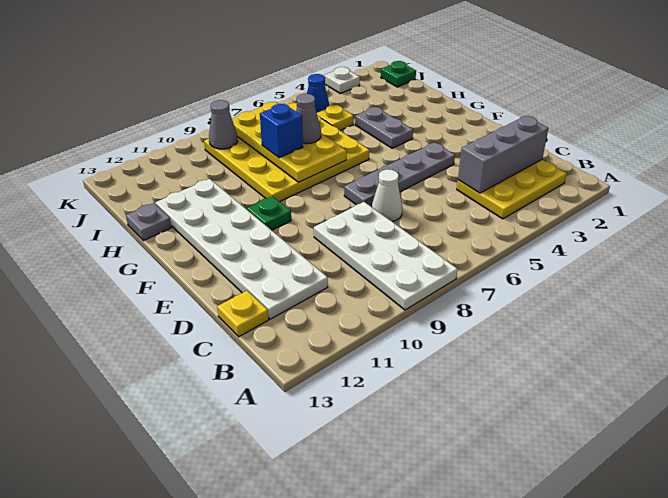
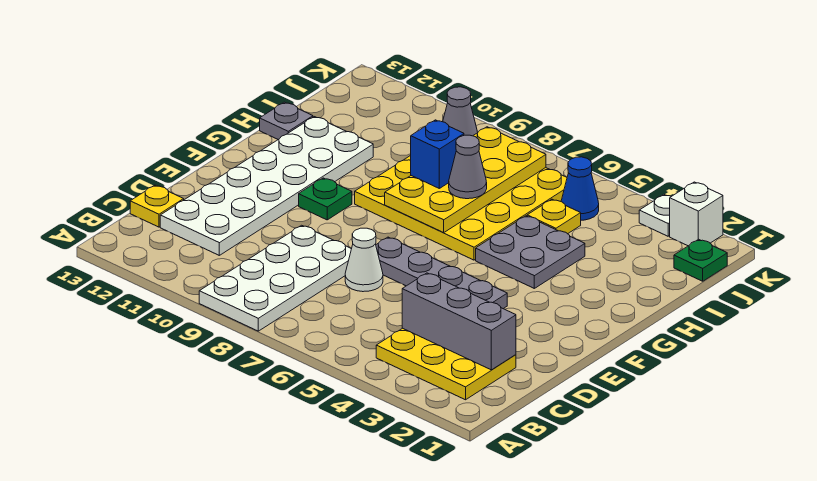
grey plate G4:H4 level 1 -> grey plate G4:H5 level 1
none -> white brick K2 level 1

